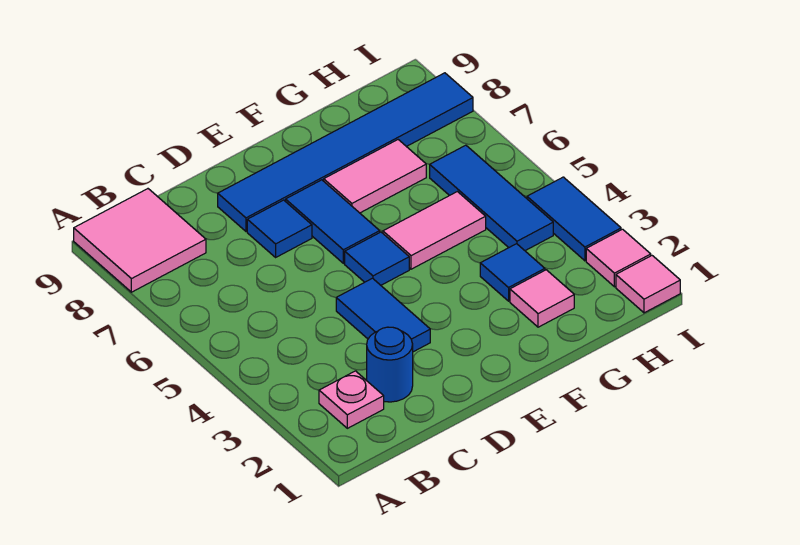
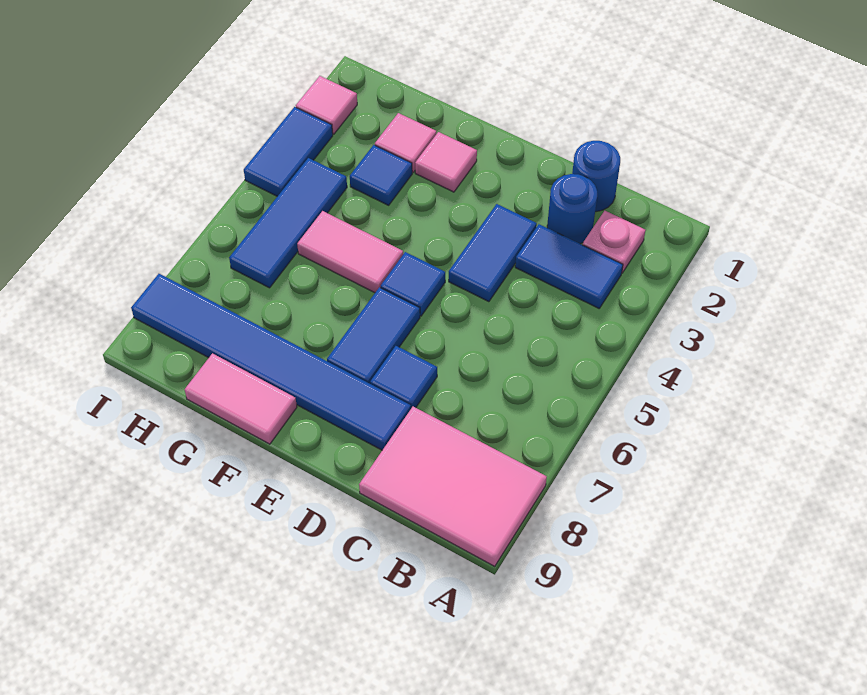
pink tile A8:B9 level 1 -> pink tile A8:C9 level 1
none -> blue tile B3:C3 level 1
none -> blue round brick C1 level 1
pink tile F7:G7 level 1 -> pink tile F9:G9 level 1
pink tile I1 level 1 -> pink tile F2 level 1

